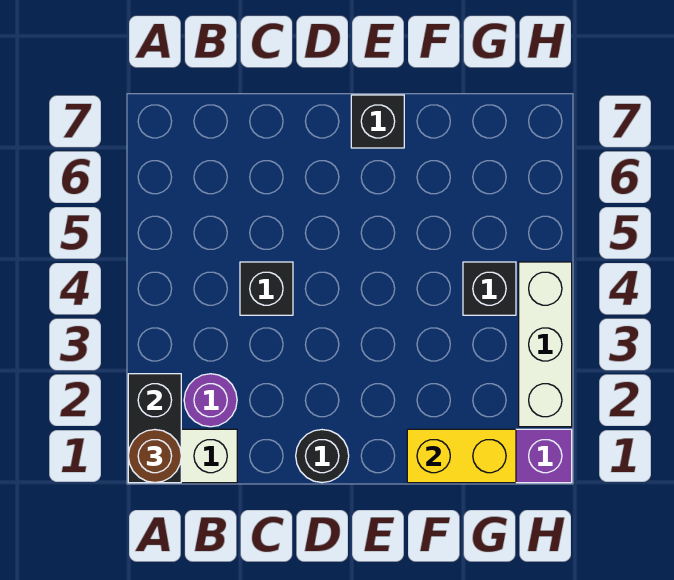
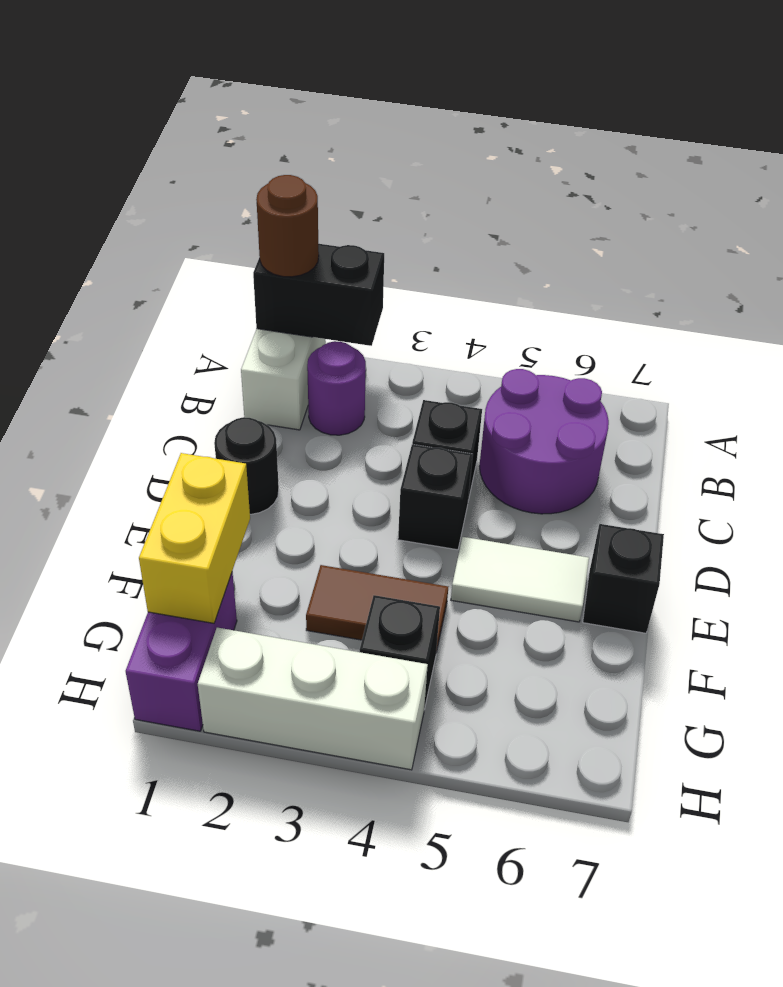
none -> purple round brick B5:C6 level 1
none -> black brick D4 level 1
none -> white tile E5:E6 level 1
none -> brown tile F3:F4 level 1

